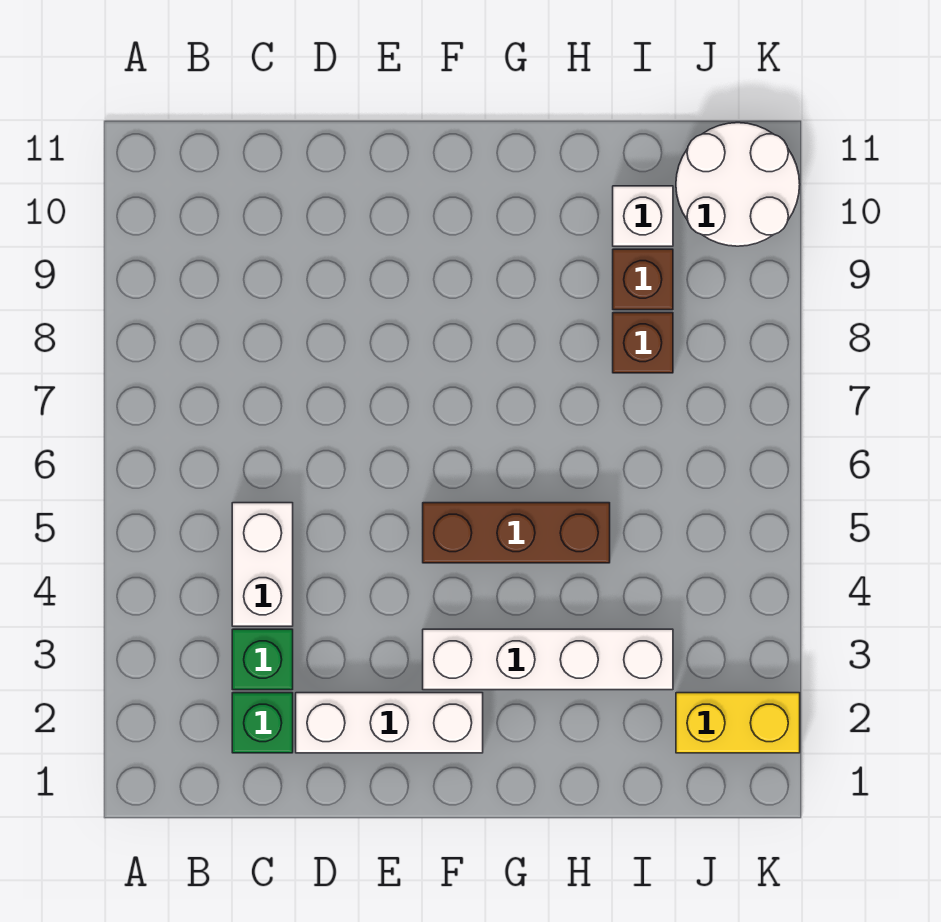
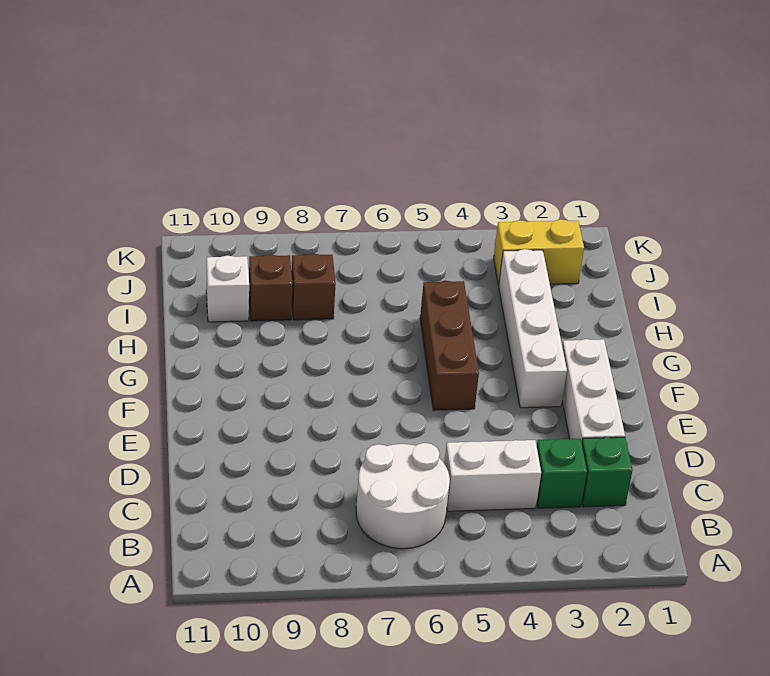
yellow brick J2:K2 level 1 -> yellow brick J2:J3 level 1
white round brick J10:K11 level 1 -> white round brick B6:C7 level 1

